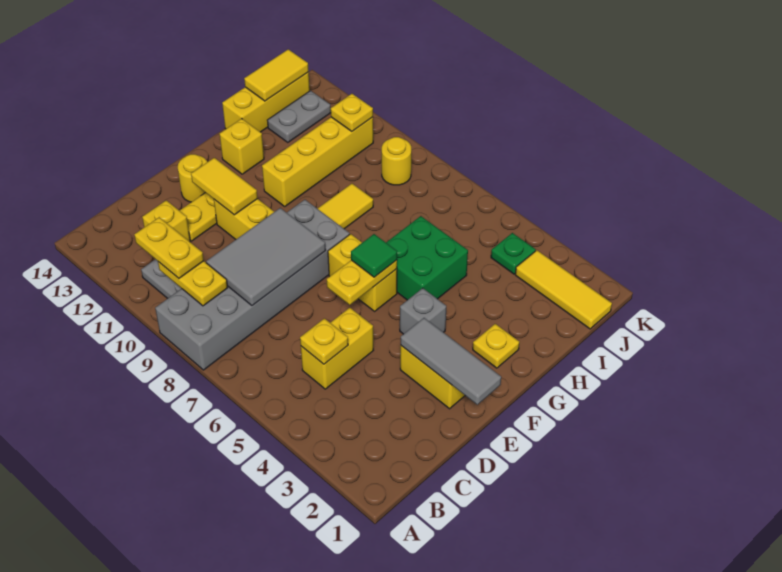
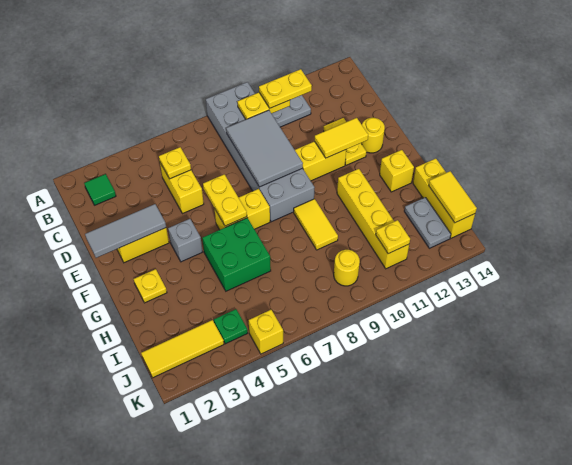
yellow brick C12 level 1 -> yellow brick K5 level 1
green tile F6 level 3 -> green tile B2 level 1

